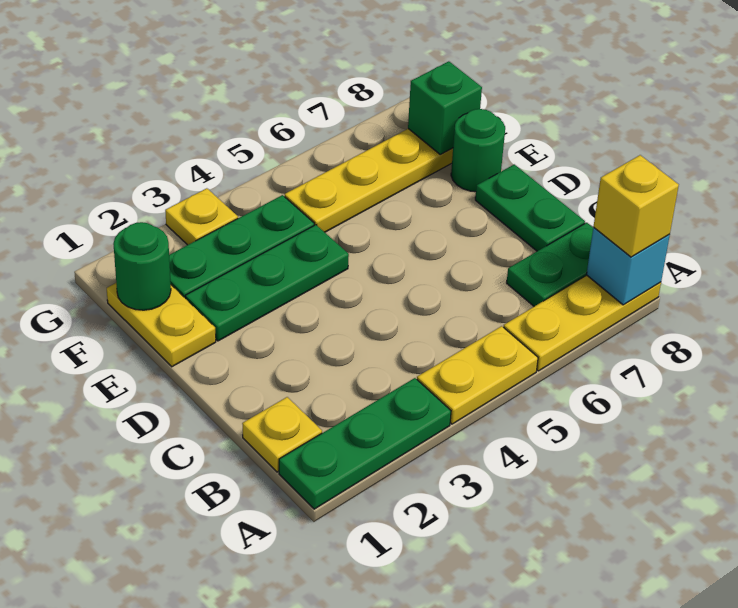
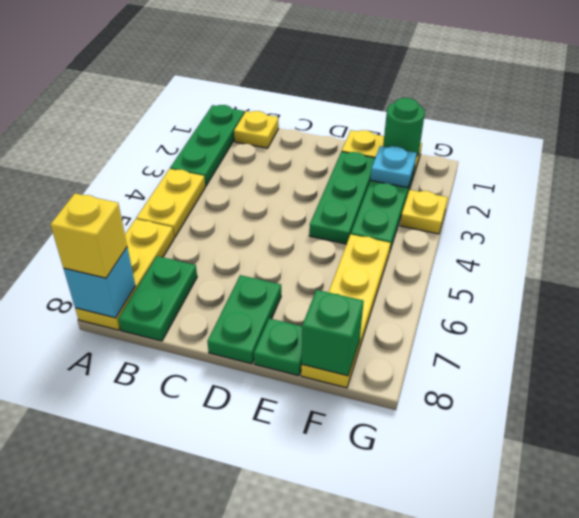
green plate C8:D8 level 1 -> green plate D7:D8 level 1
green round brick E8 level 1 -> green plate E8 level 1
none -> cyan plate F2 level 2

